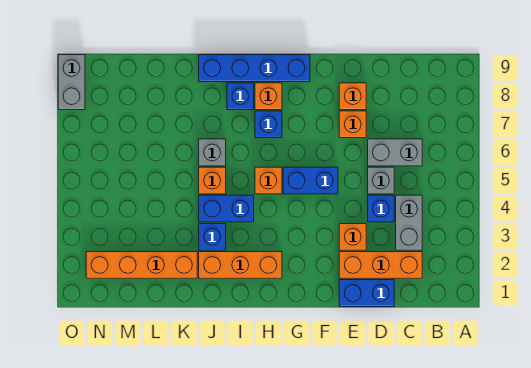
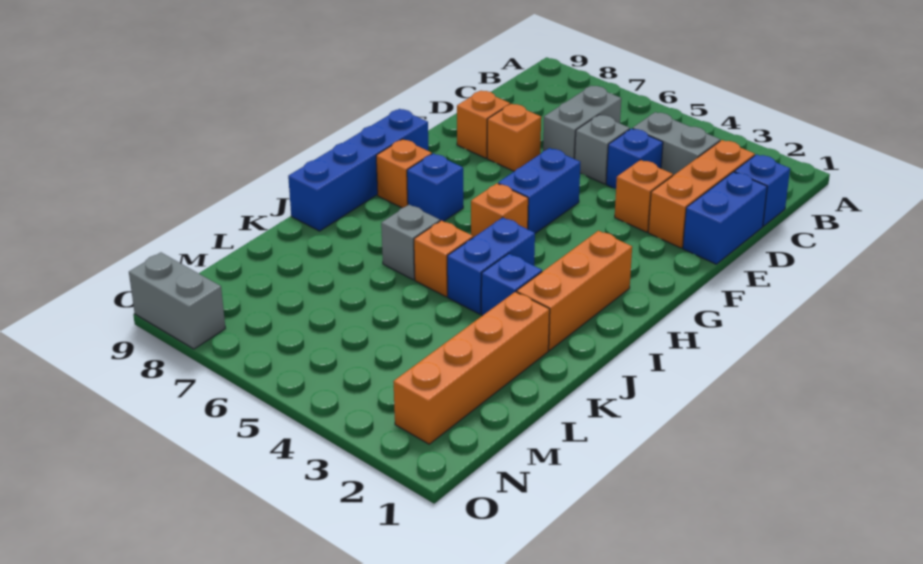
blue brick I8 level 1 -> blue brick C1 level 1

